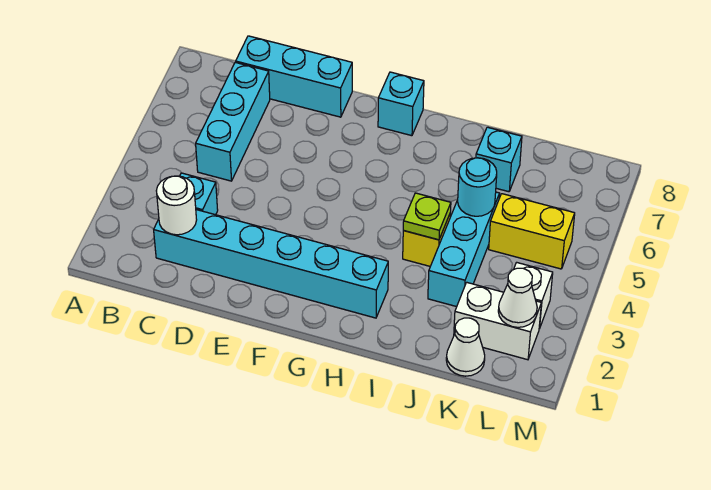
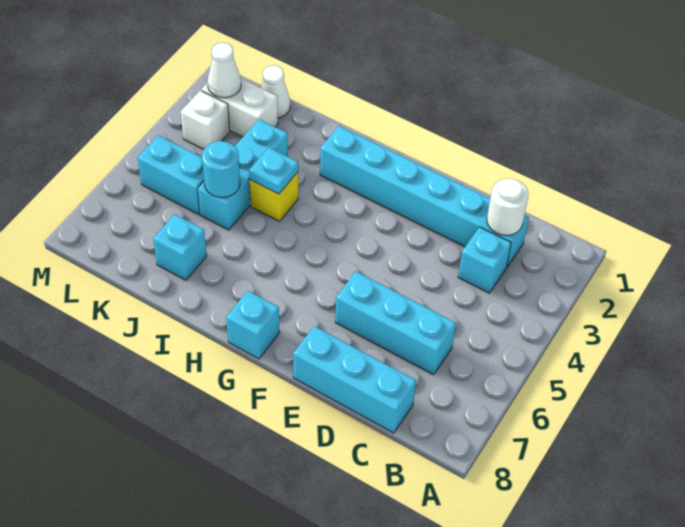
cyan brick C5:C7 level 1 -> cyan brick C6:E6 level 1
lime plate I4 level 2 -> cyan plate I4 level 2
yellow brick K5:L5 level 1 -> cyan brick K5:L5 level 1

